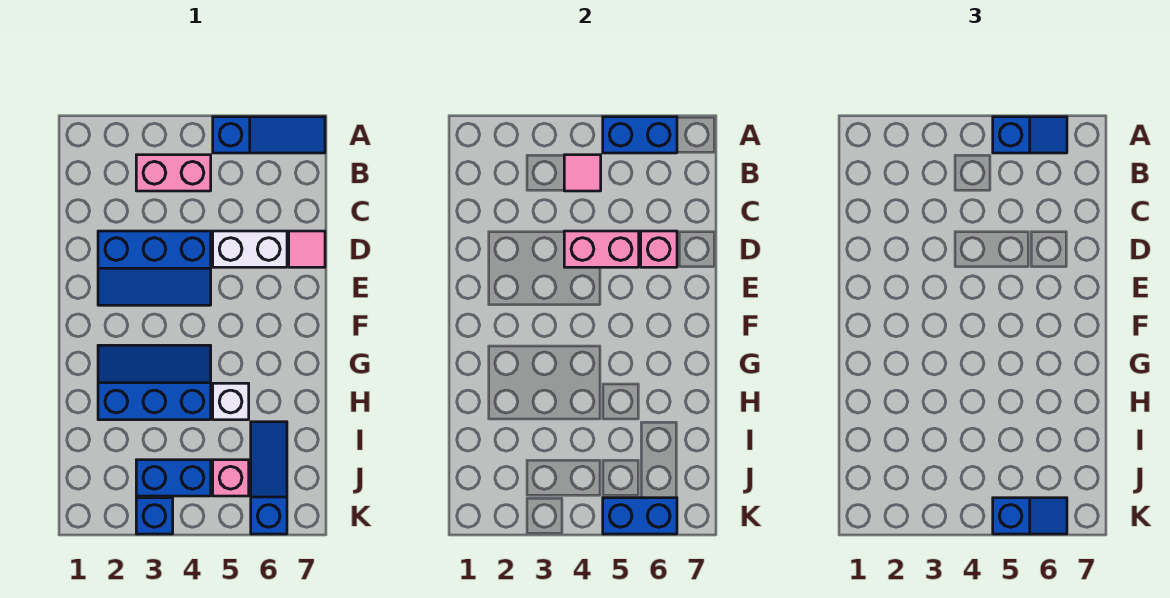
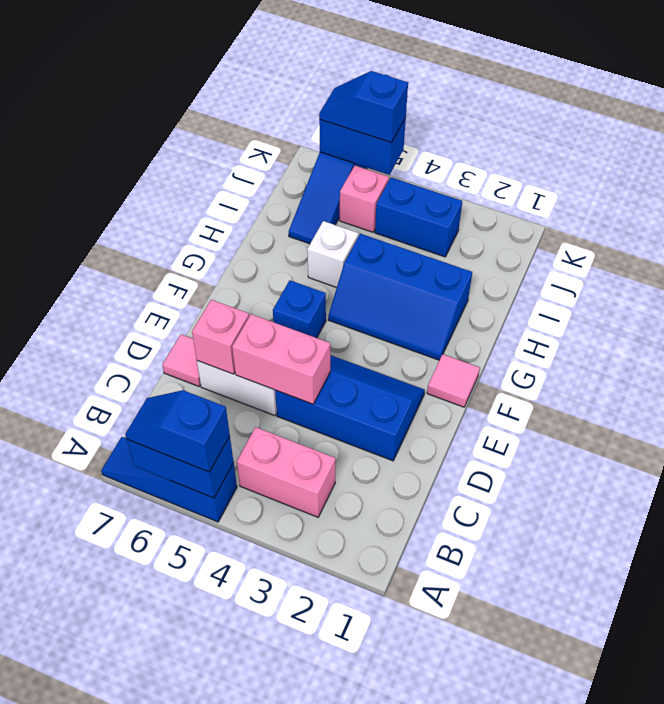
pink tile B4 level 2 -> pink tile F1 level 1
blue brick K3 level 1 -> blue brick F5 level 1

